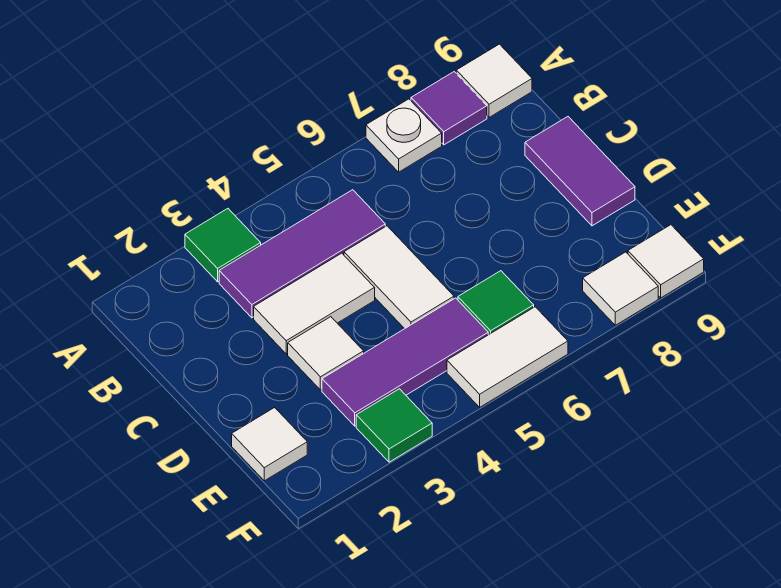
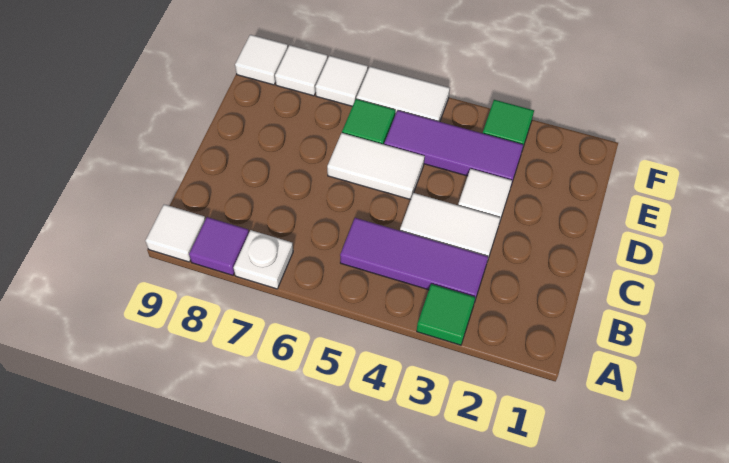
white tile C5:D5 level 1 -> white tile D5:D6 level 1
purple tile C9:D9 level 1 -> none
white tile E1 level 1 -> white tile F7 level 1

